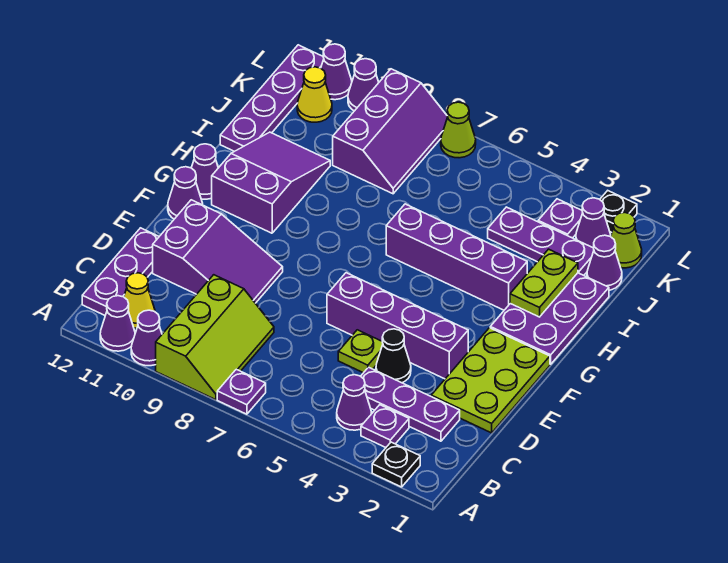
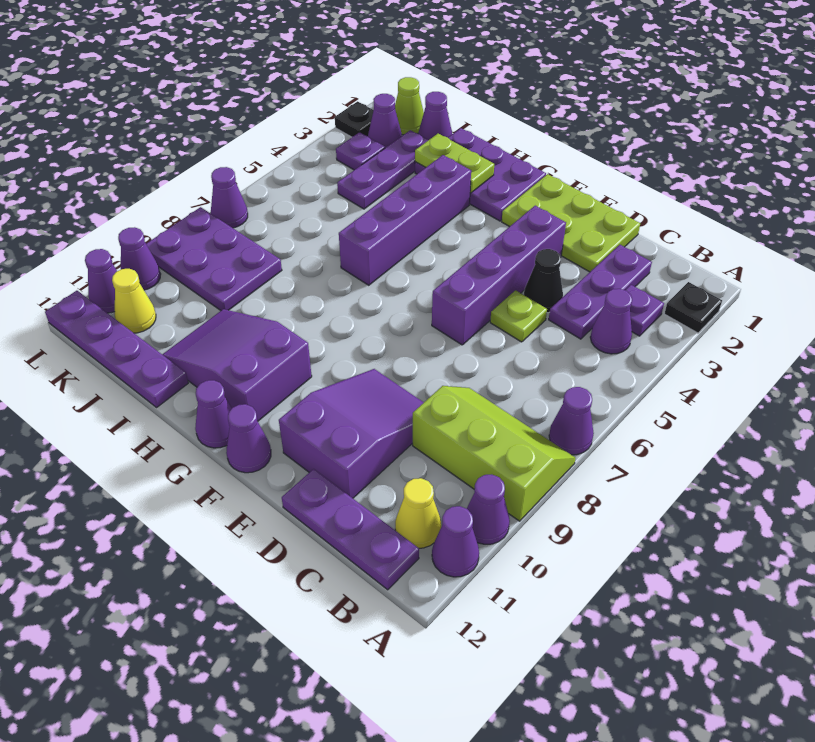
purple plate A7 level 1 -> purple cone A7 level 1
purple slope J8:L9 level 1 top 9 -> purple plate J8:L9 level 1
lime cone L7 level 1 -> purple cone L7 level 1

